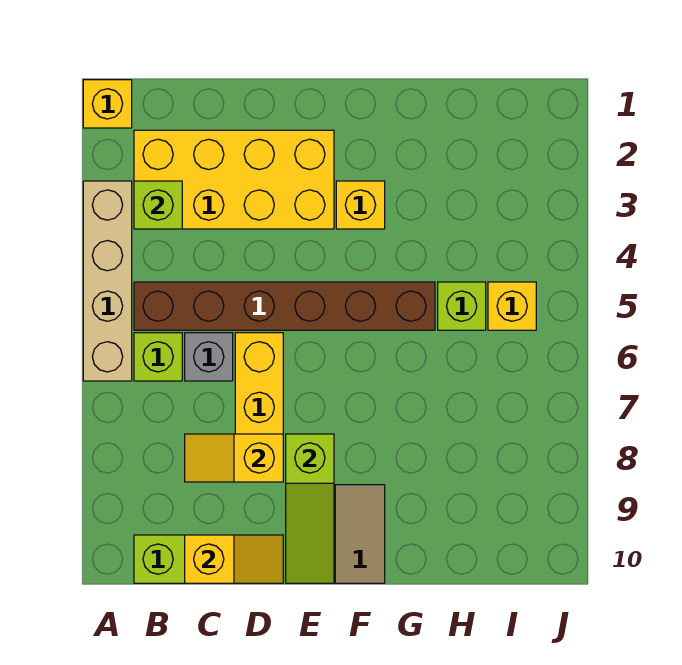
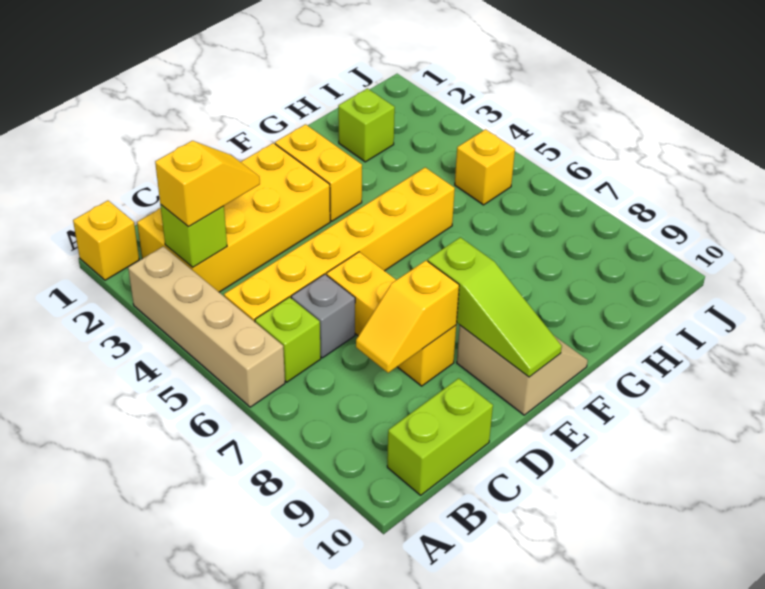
brown brick B5:G5 level 1 -> yellow brick B5:G5 level 1
yellow slope C10:D10 level 2 top C -> yellow slope B3:C3 level 3 top B
yellow brick F3 level 1 -> yellow brick F2:F3 level 1
lime brick H5 level 1 -> lime brick H2 level 1

